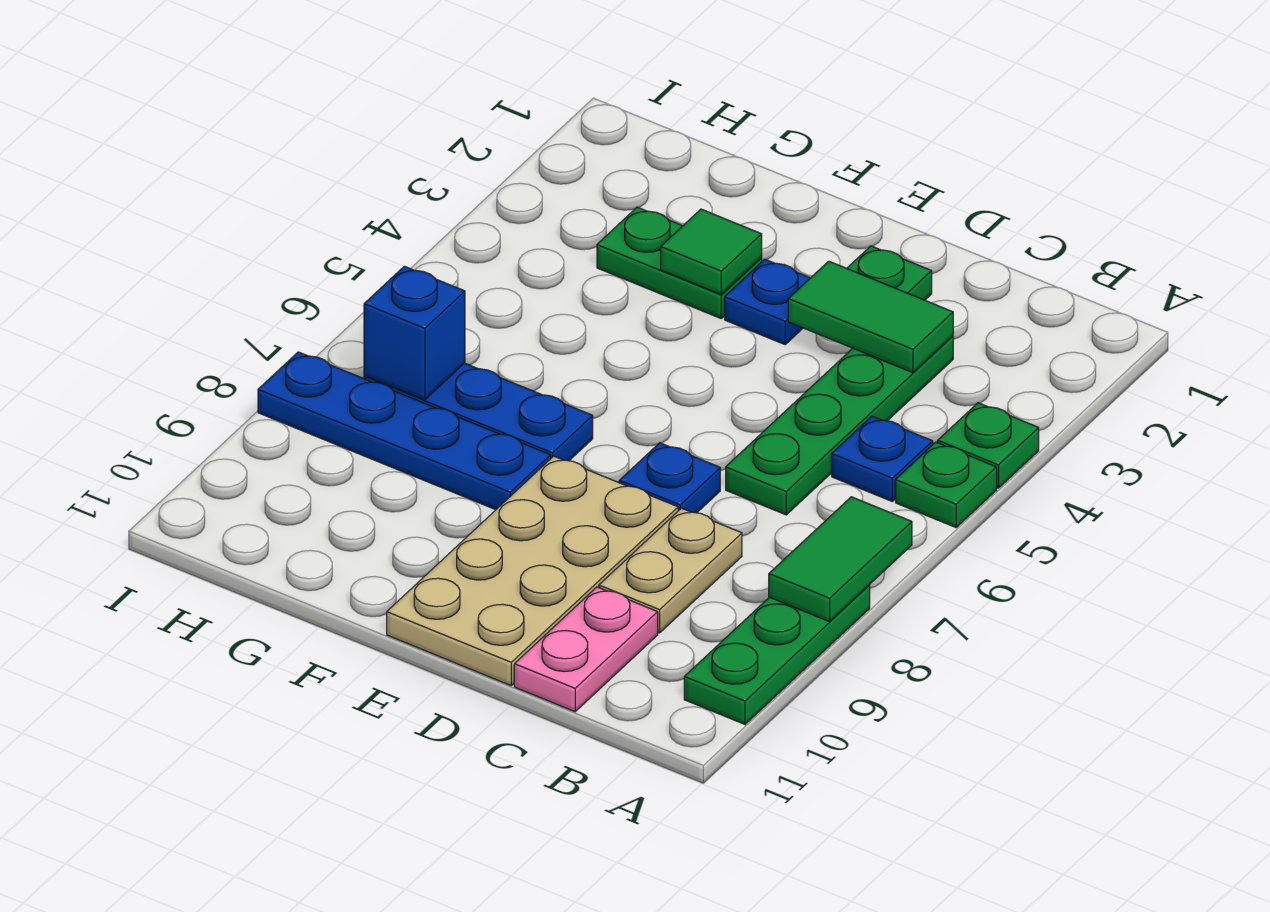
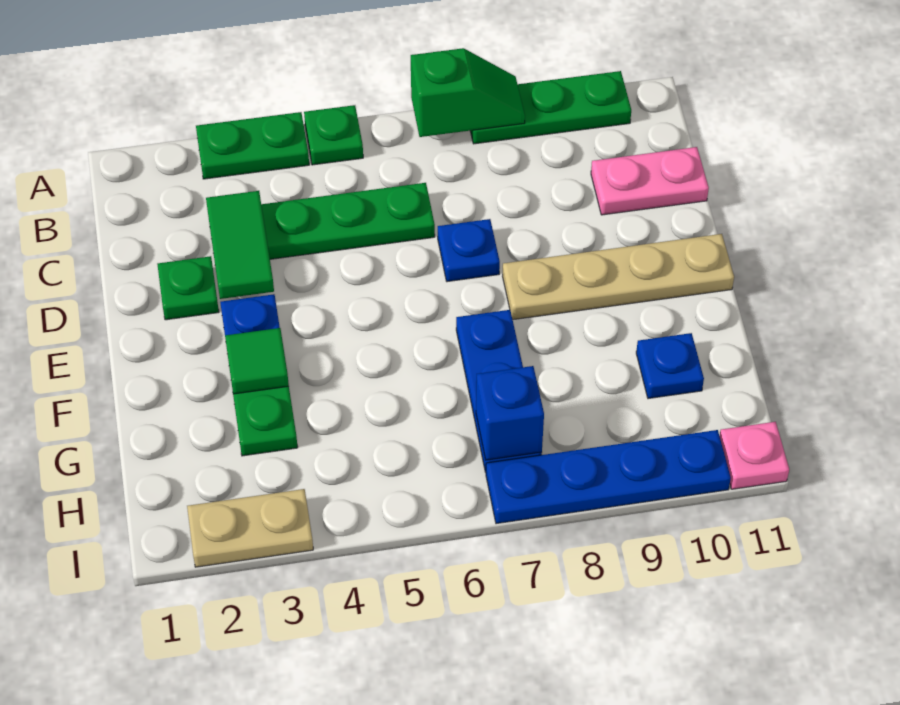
green plate A4 level 1 -> green plate A3:A4 level 1
green tile A7:A8 level 2 -> green slope A7:A8 level 2 top 7
blue plate B5 level 1 -> blue plate G10 level 1
tan plate C8:C9 level 1 -> tan plate I2:I3 level 1
tan plate D8:E11 level 1 -> tan plate E8:E11 level 1
blue plate F8:I8 level 1 -> blue plate I7:I10 level 1
none -> pink plate I11 level 1

